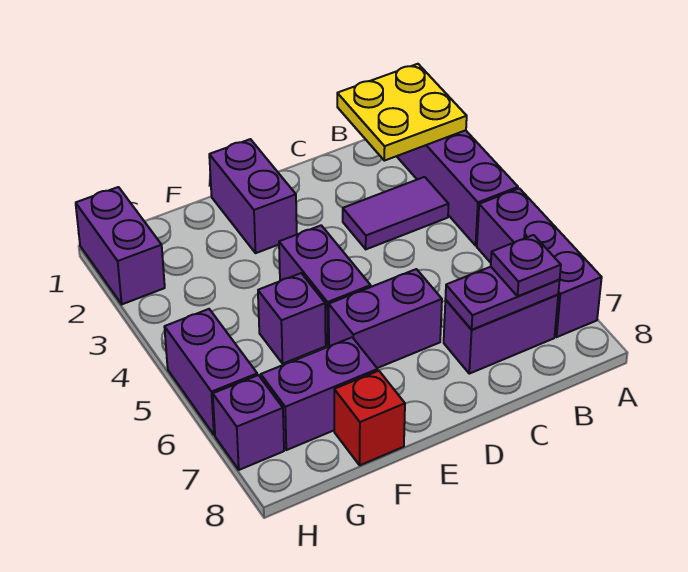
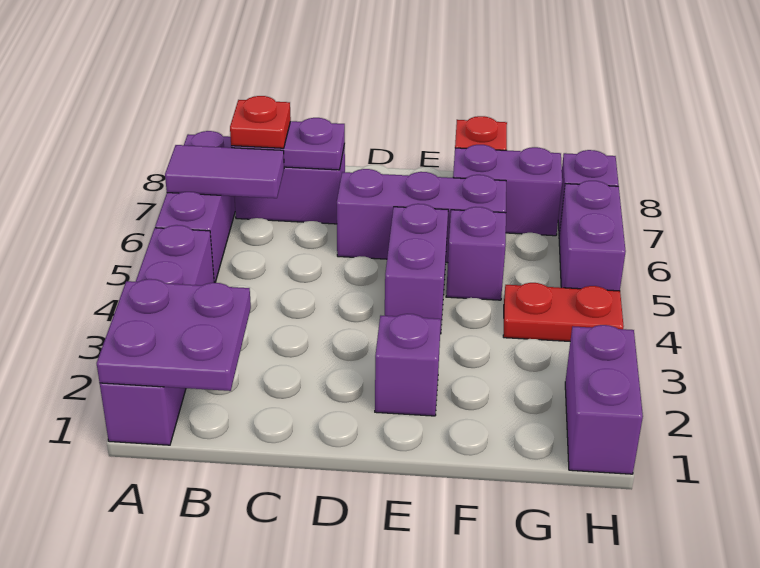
yellow plate A1:B2 level 2 -> purple plate A1:B2 level 2
purple tile B3:C3 level 1 -> purple tile A6:B6 level 2
purple plate B7 level 3 -> red plate B7 level 3
purple brick D6:E6 level 1 -> purple brick D6:F6 level 1
purple brick E1:E2 level 1 -> purple brick E2 level 1
none -> red plate G4:H4 level 1

